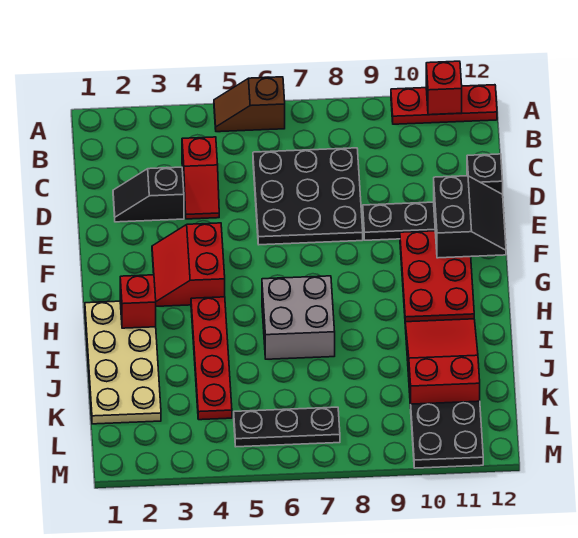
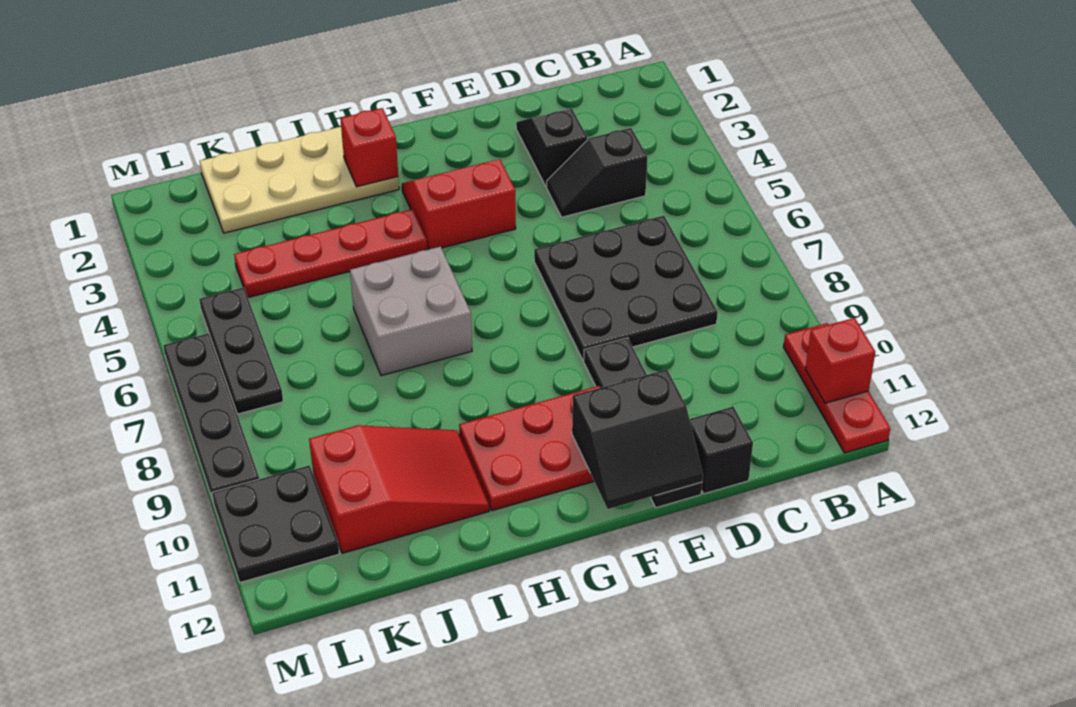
brown slope A5:A6 level 1 top 6 -> none
red slope C4:D4 level 1 top C -> black slope C4:D4 level 1 top C
none -> black plate M6:M9 level 1

